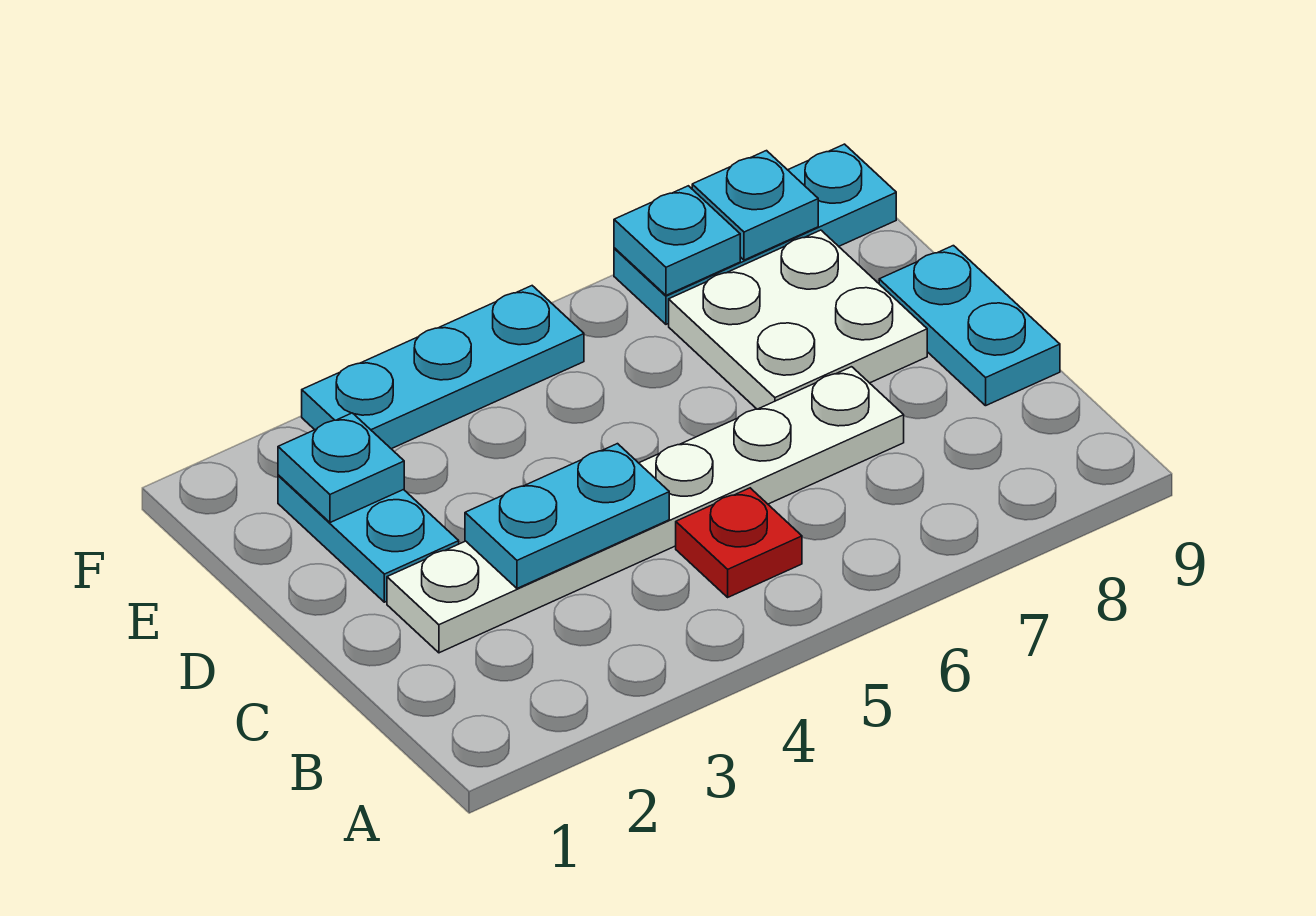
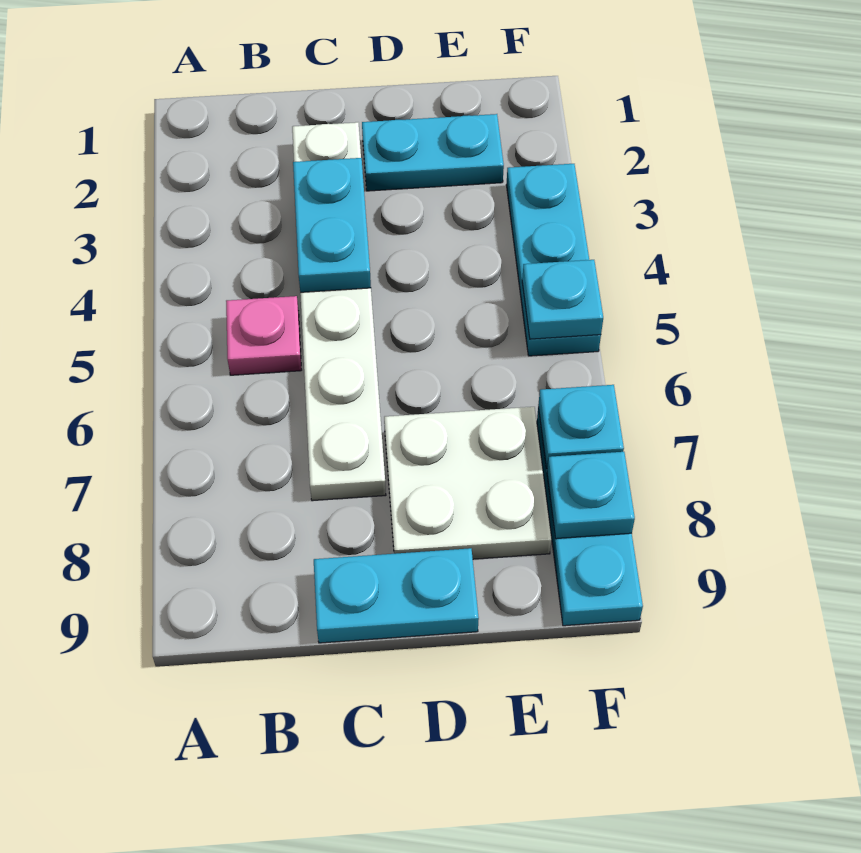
red plate B5 level 1 -> pink plate B5 level 1
cyan plate E2 level 2 -> cyan plate F5 level 2

